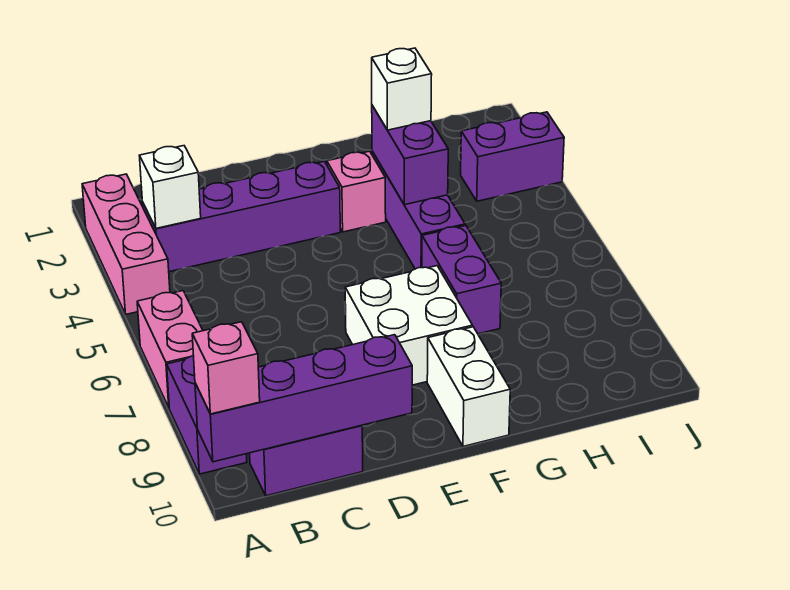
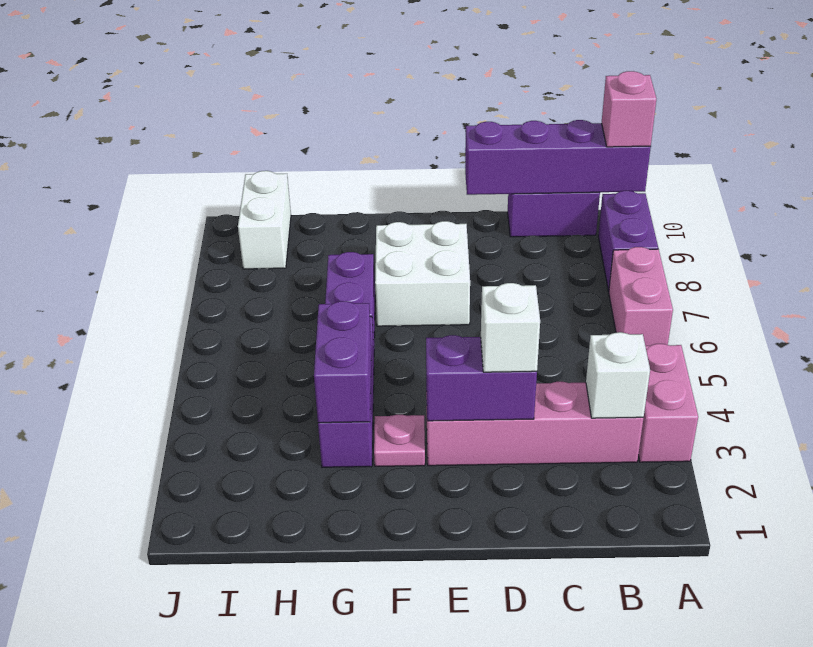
pink brick A2:A4 level 1 -> pink brick A3:A4 level 1
purple brick B3:E3 level 1 -> pink brick B3:E3 level 1
pink brick F3 level 1 -> pink plate F3 level 1
white brick F9:F10 level 1 -> white brick I9:I10 level 1
white brick G3 level 3 -> white brick D3 level 3
purple brick I3:J3 level 1 -> purple brick D3:E3 level 2

